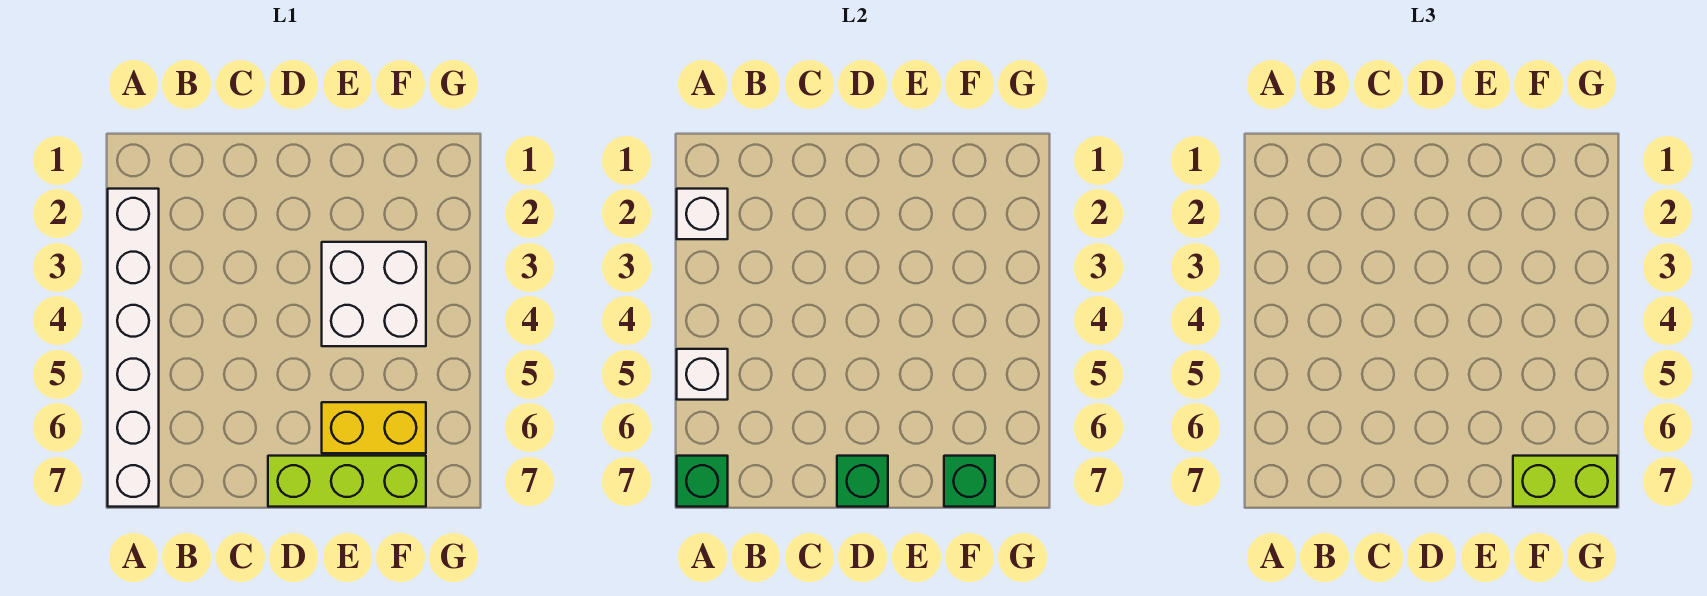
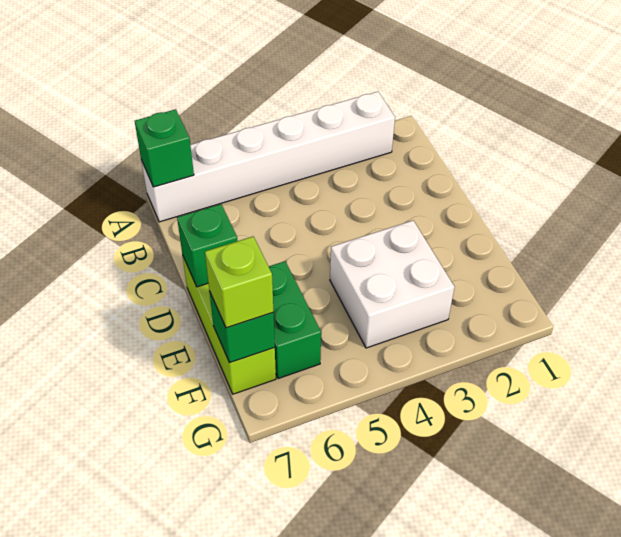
white brick A2 level 2 -> none
white brick A5 level 2 -> none
yellow brick E6:F6 level 1 -> green brick E6:F6 level 1
lime brick F7:G7 level 3 -> lime brick F7 level 3

